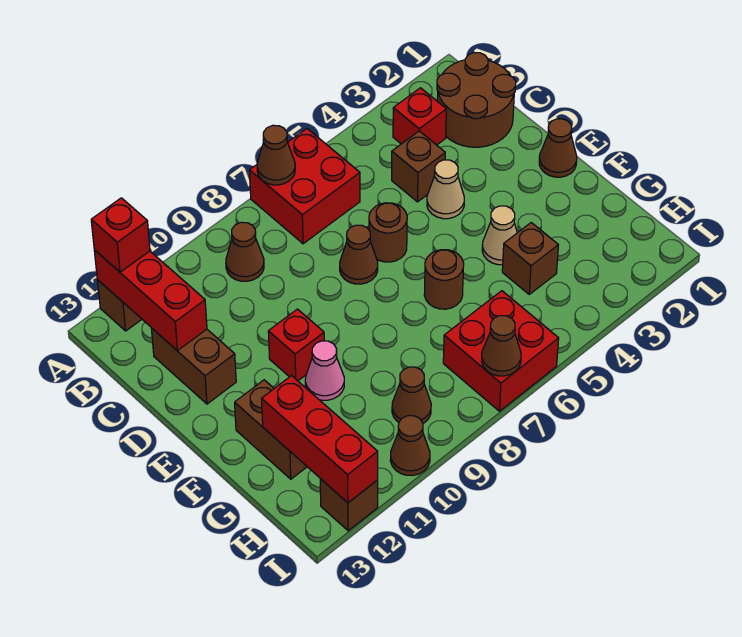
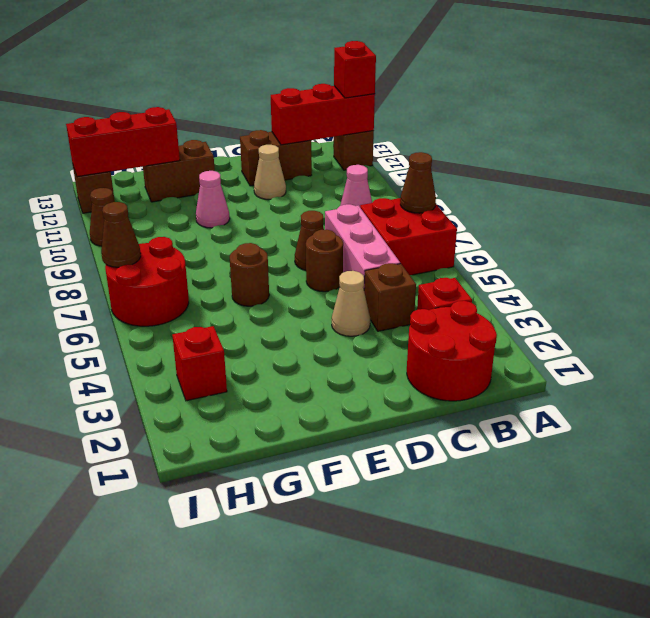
brown round brick B1:C2 level 1 -> red round brick B1:C2 level 1
brown cone B9 level 1 -> pink cone B9 level 1
none -> pink brick C5:C7 level 1
brown cone E1 level 1 -> none
red brick E10 level 1 -> red brick H3 level 1
tan cone F4 level 1 -> tan cone D11 level 1
brown brick G4 level 1 -> none
red brick H6:I7 level 1 -> red round brick H6:I7 level 1
brown cone H9 level 1 -> none

